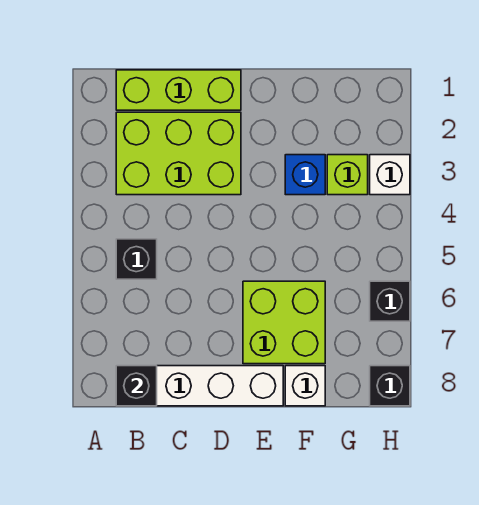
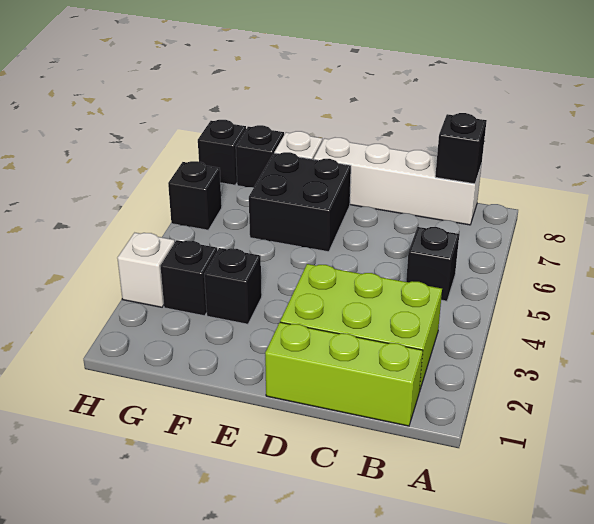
lime brick E6:F7 level 1 -> black brick E6:F7 level 1
blue brick F3 level 1 -> black brick F3 level 1
lime brick G3 level 1 -> black brick G3 level 1
none -> black brick G8 level 1

